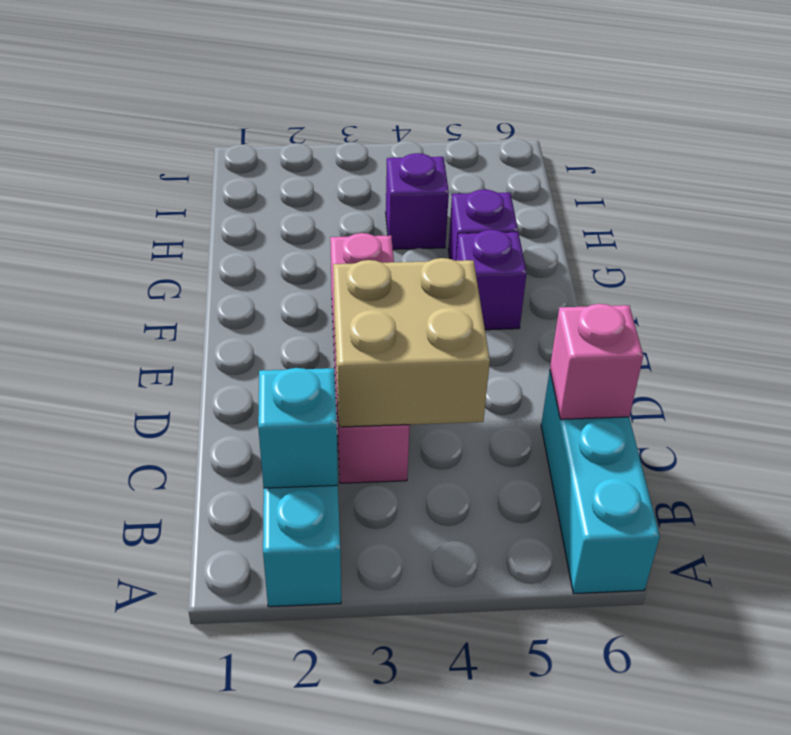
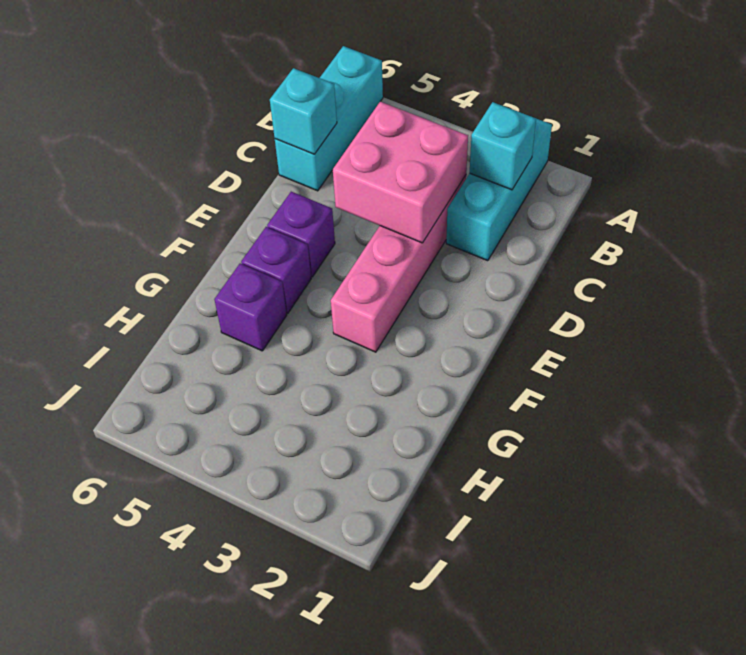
tan brick C3:D4 level 2 -> pink brick C3:D4 level 2
pink brick C6 level 2 -> cyan brick C6 level 2
purple brick H4 level 1 -> purple brick E5 level 1

